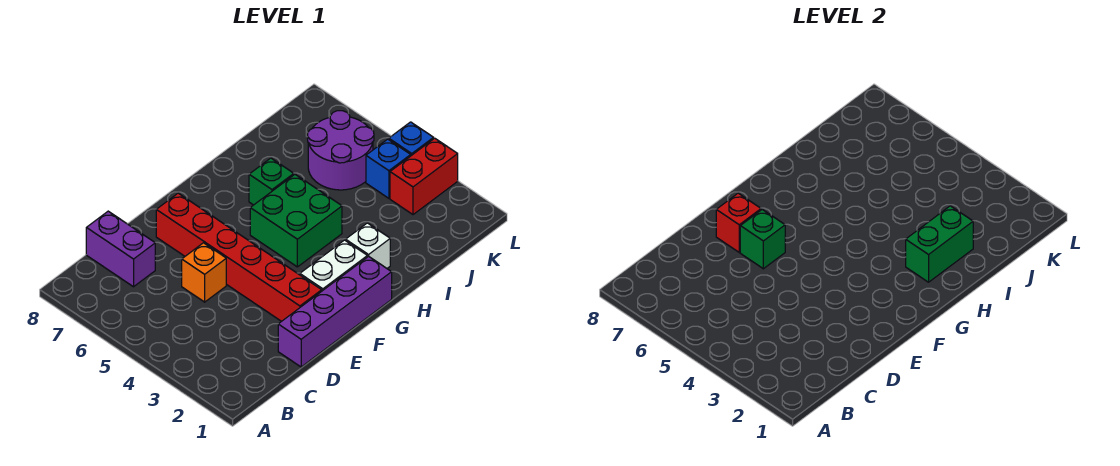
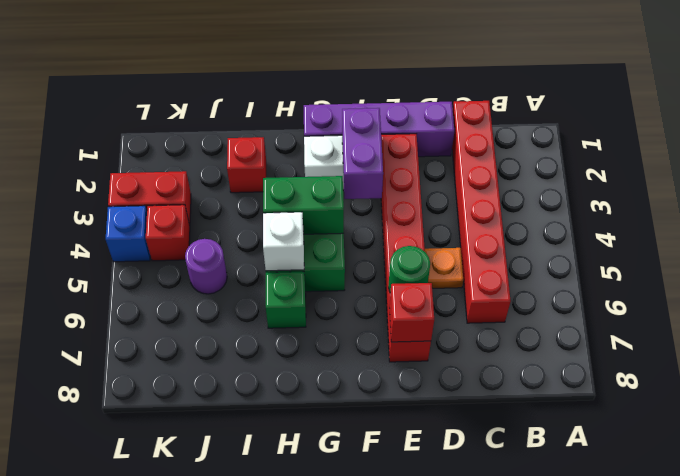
none -> red brick C1:C6 level 1
purple brick C7:C8 level 1 -> purple brick F2:F3 level 2
orange brick D5 level 1 -> orange plate D5 level 1
green brick E6 level 2 -> green round brick E6 level 2
white brick H2 level 1 -> white brick H5 level 2
green brick H2:I2 level 2 -> green brick G4:H4 level 2
none -> red brick I2 level 1
purple round brick J5:K6 level 1 -> purple round brick J5 level 1
blue brick K4 level 1 -> red brick K4 level 1

